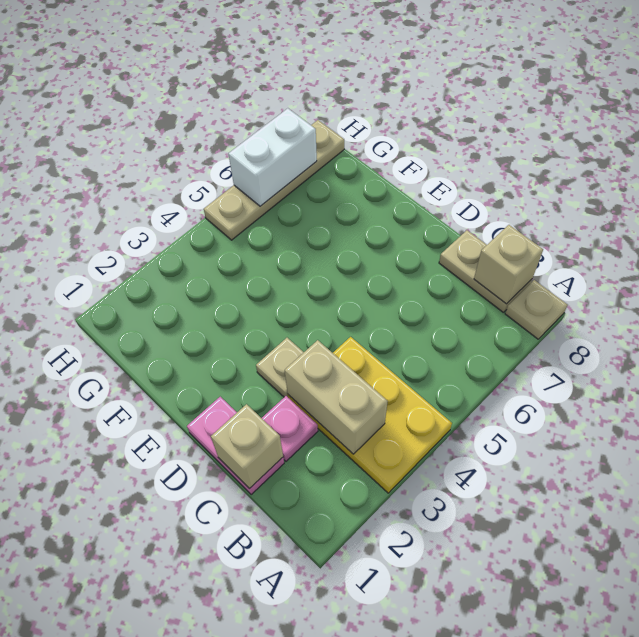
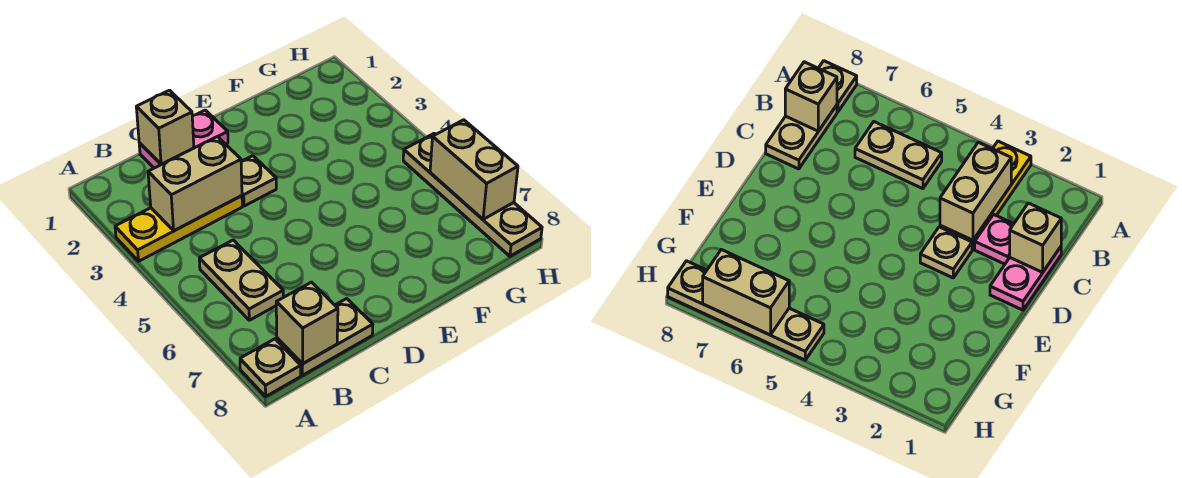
yellow plate A3:C4 level 1 -> yellow plate A3:C3 level 1
none -> tan plate B5:B6 level 1
white brick H6:H7 level 2 -> tan brick H6:H7 level 2

